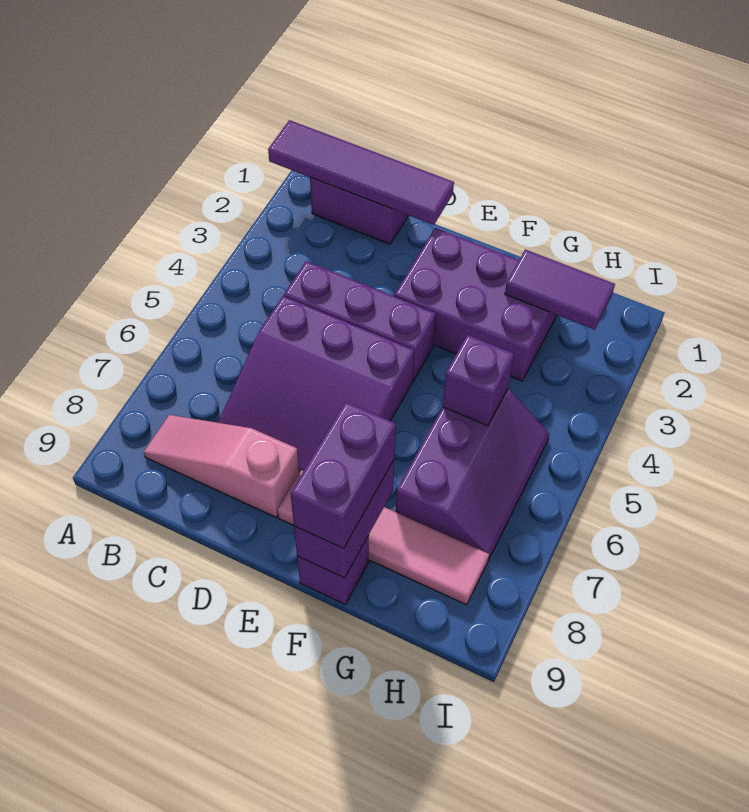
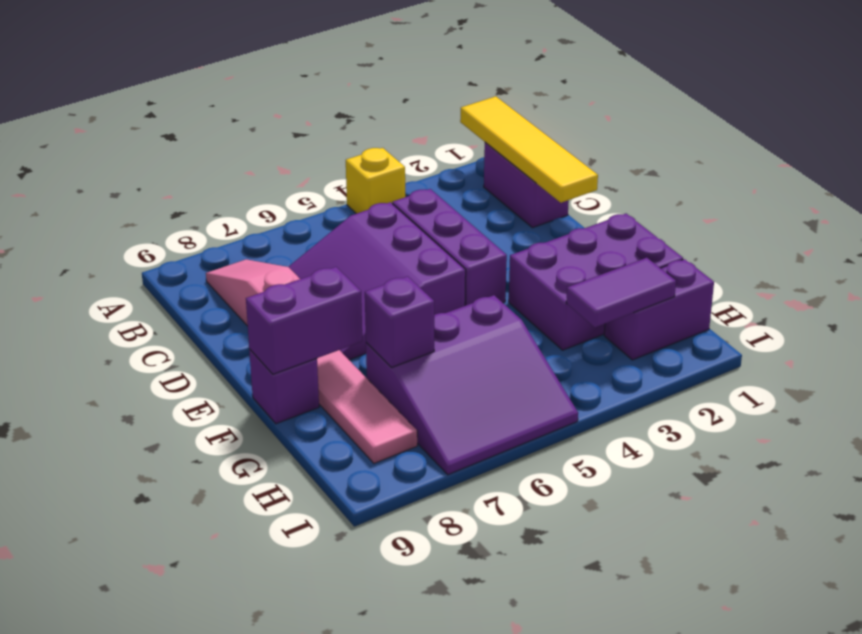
purple tile A1:D1 level 2 -> yellow tile A1:D1 level 2
none -> yellow brick A4 level 1
purple brick E2:G3 level 1 -> purple brick F1:G3 level 1
purple brick F8:F9 level 3 -> purple brick H1:H2 level 1
purple tile G2:H2 level 2 -> purple tile H2:H3 level 2
purple slope G5:H7 level 1 top G -> purple slope G5:I7 level 1 top G
purple brick G5 level 2 -> purple brick G7 level 2

